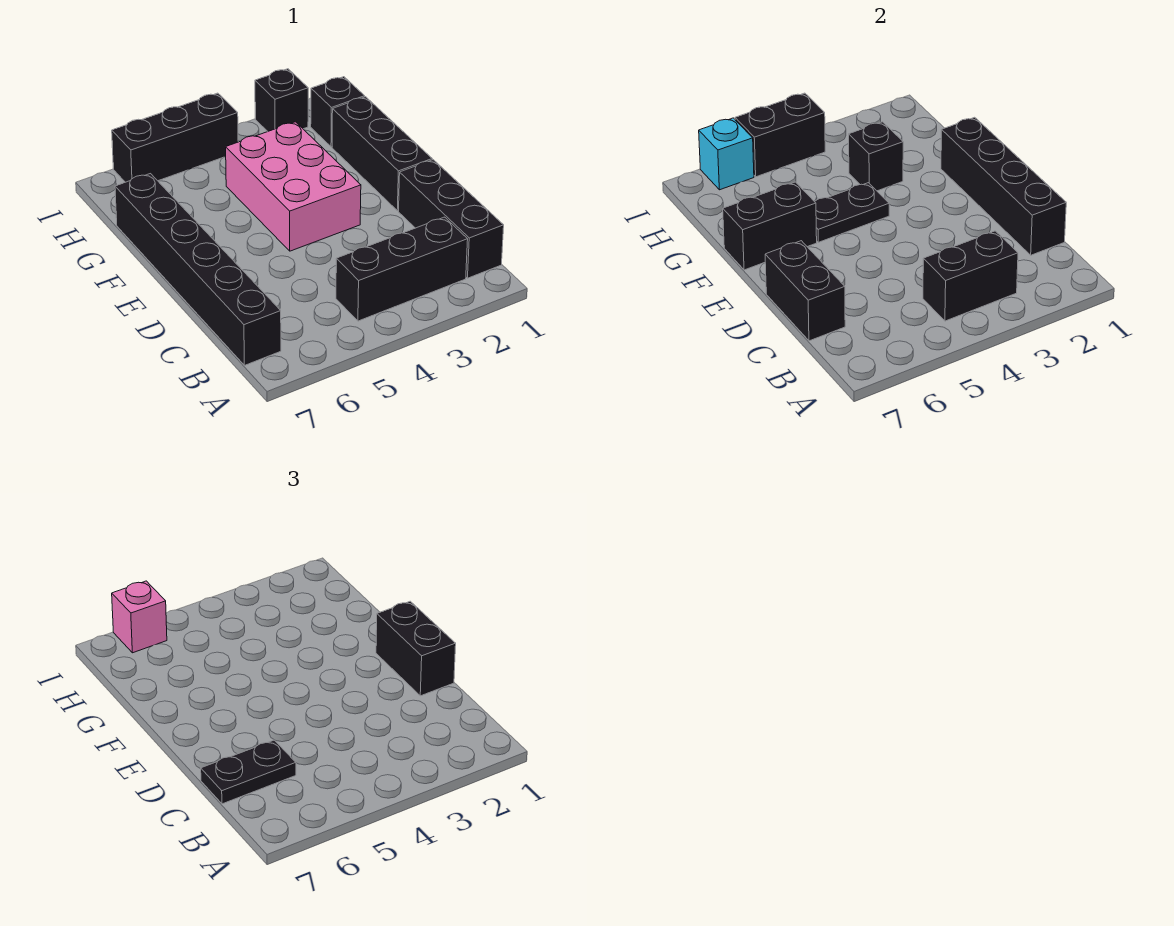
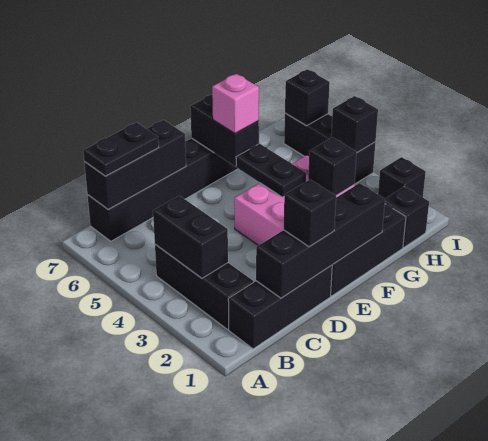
black plate C6:C7 level 3 -> black plate B7:C7 level 3
black brick C7:D7 level 2 -> black brick B7:D7 level 2
black brick D1:E1 level 3 -> black brick D1 level 3
black brick I4:I5 level 2 -> black brick I4 level 2
cyan brick I6 level 2 -> black brick I6 level 2
pink brick I6 level 3 -> pink brick F6 level 3

